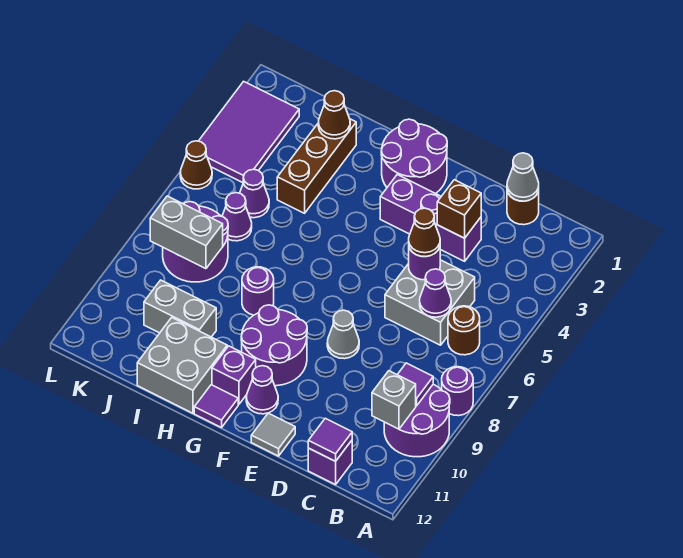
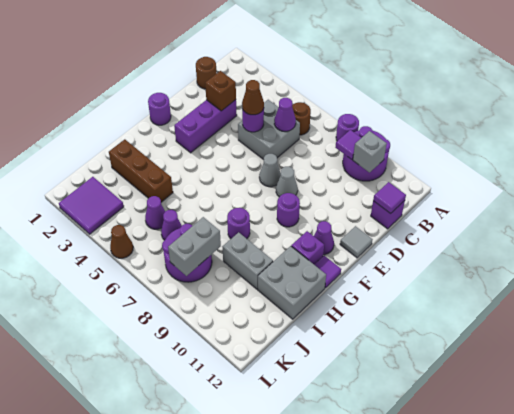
grey cone C1 level 2 -> grey cone E7 level 1
purple round brick F1:G2 level 1 -> purple round brick F1 level 1
purple round brick F9:G10 level 1 -> purple round brick F9 level 1
brown cone I2 level 2 -> none
grey brick I10:J10 level 1 -> grey brick I9:I10 level 1
purple tile K2:L4 level 1 -> purple tile K2:L3 level 1

